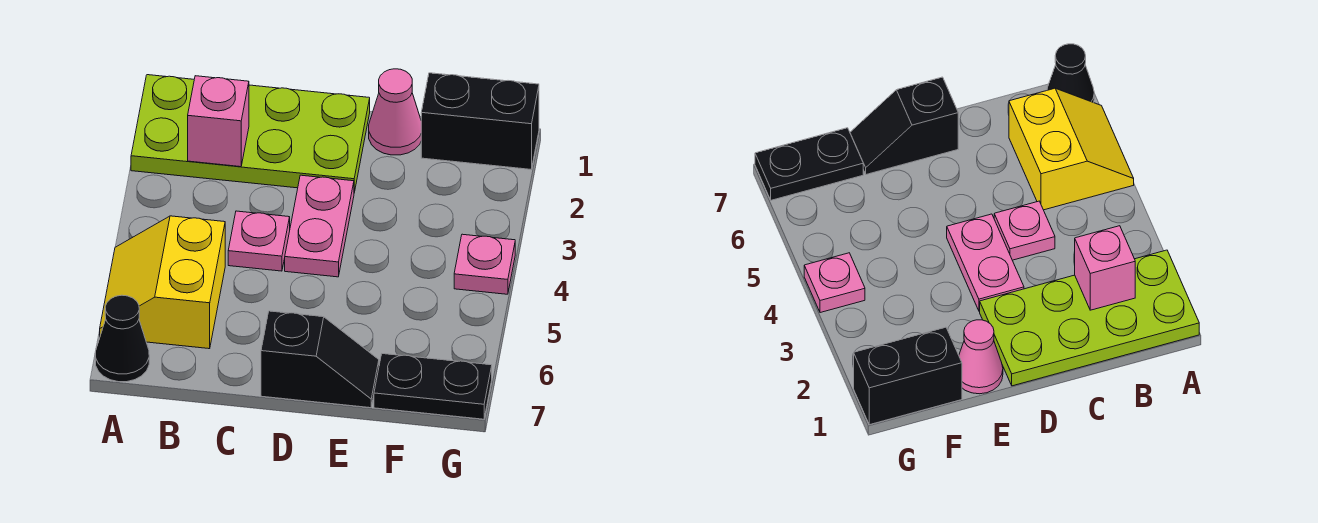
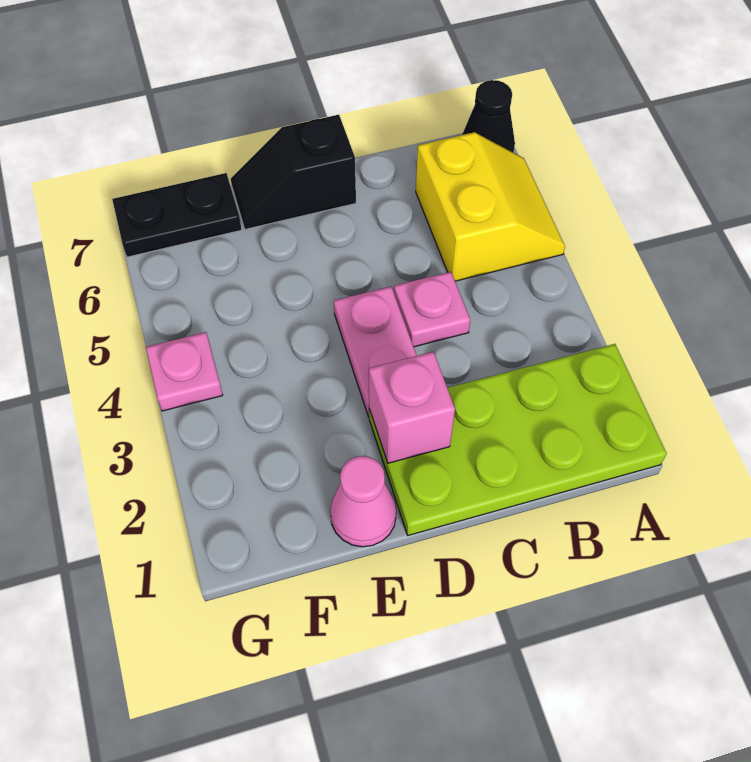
pink brick B2 level 2 -> pink brick D2 level 2
black brick F1:G1 level 1 -> none

